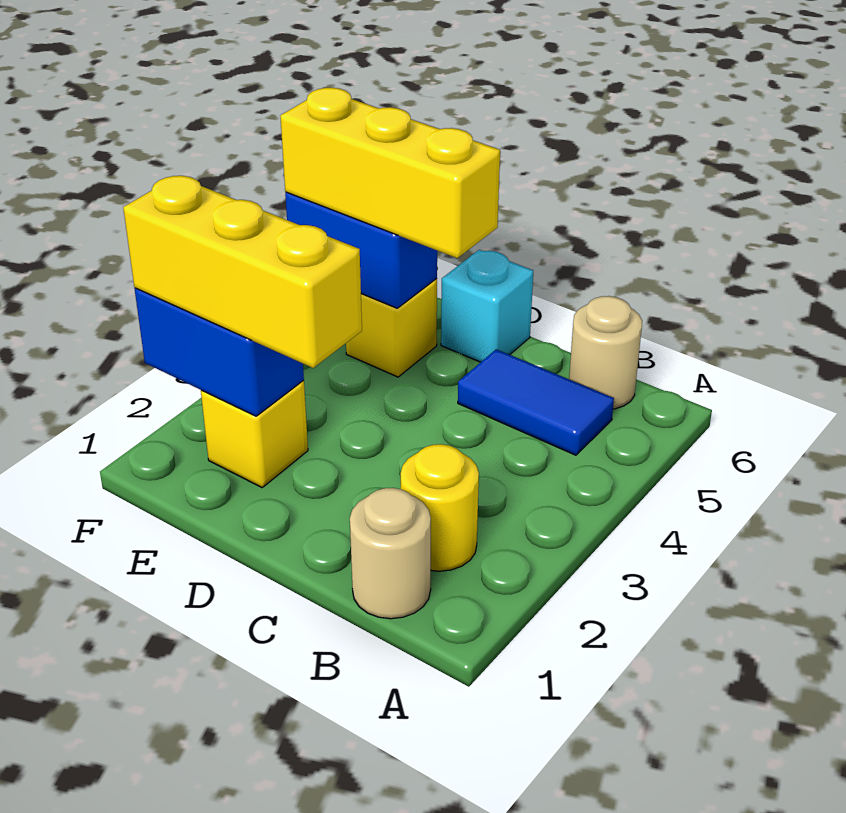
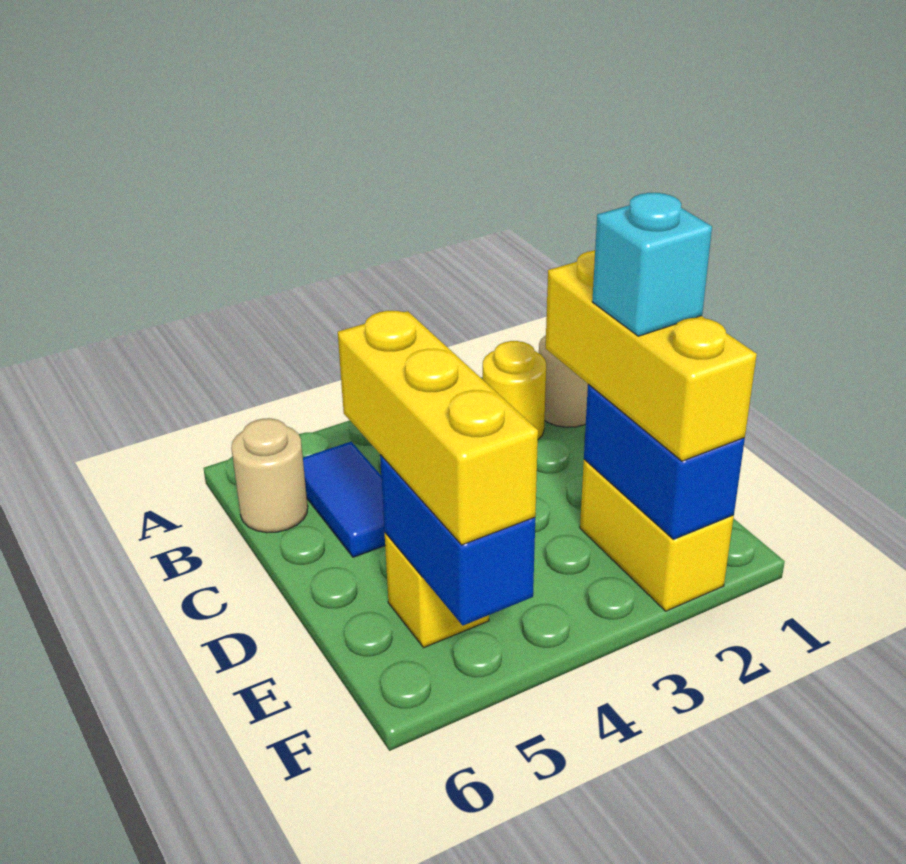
cyan brick D6 level 1 -> cyan brick E2 level 4
yellow brick E2 level 1 -> yellow brick E2:F2 level 1

